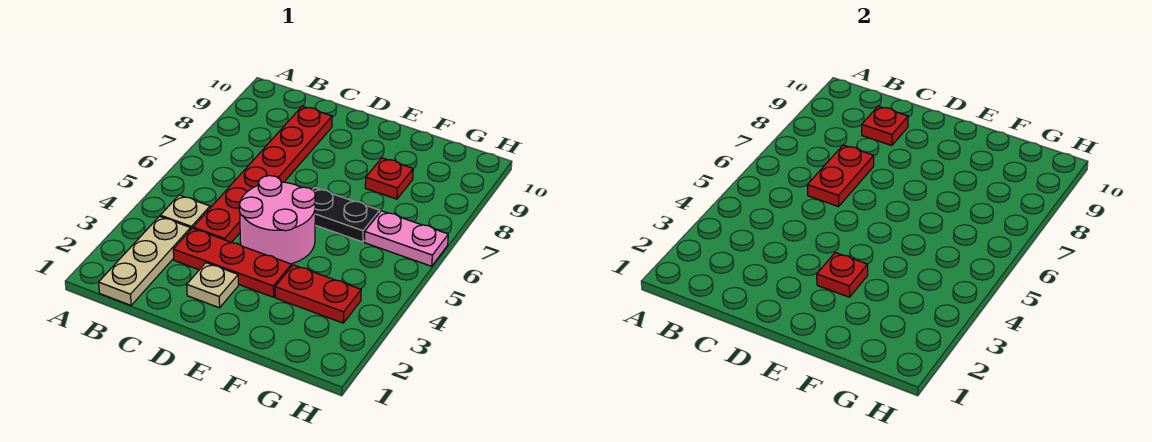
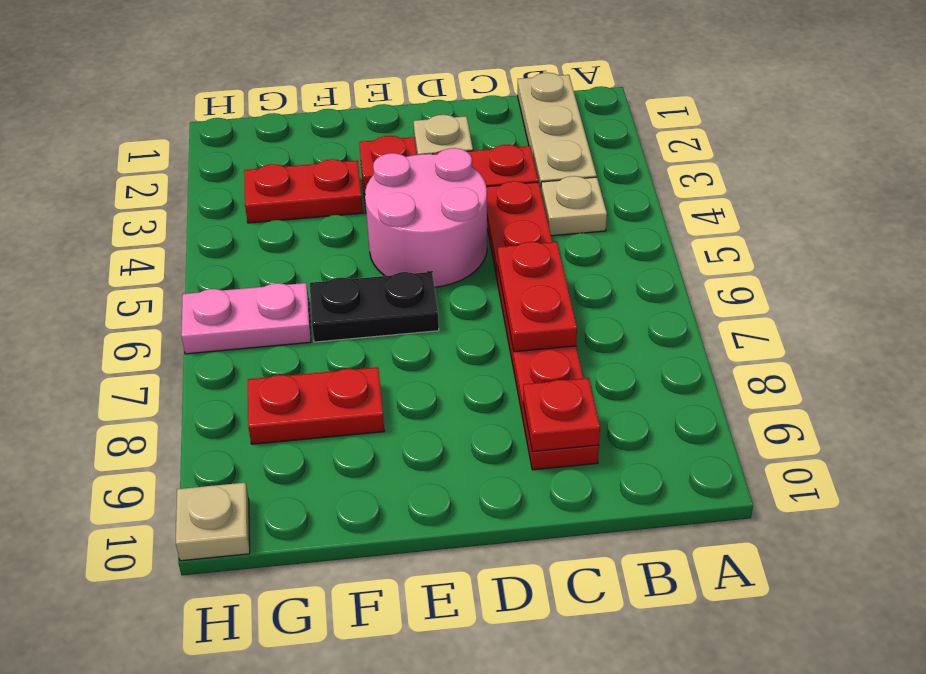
red plate F8 level 1 -> red plate F8:G8 level 1
none -> tan plate H10 level 1

